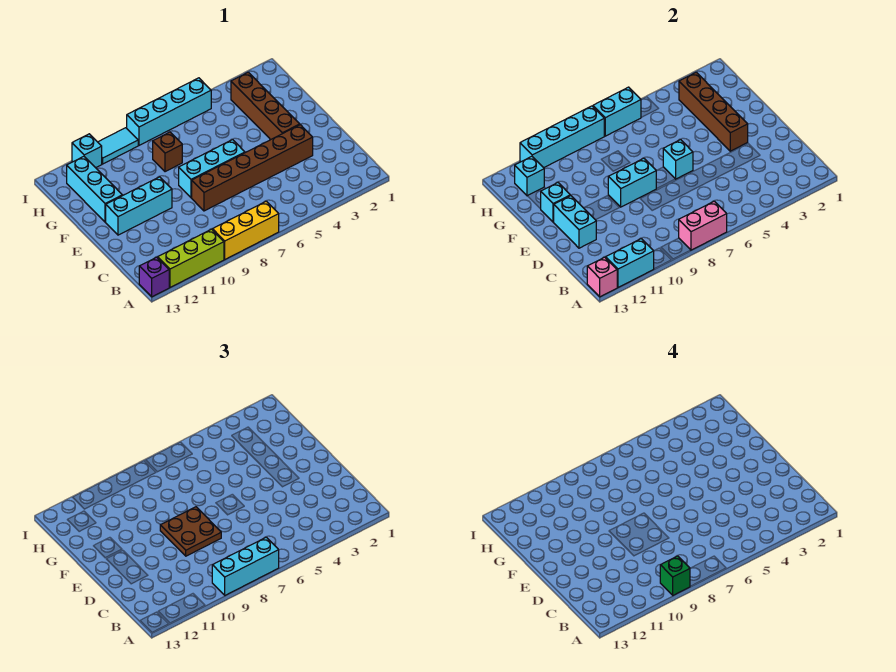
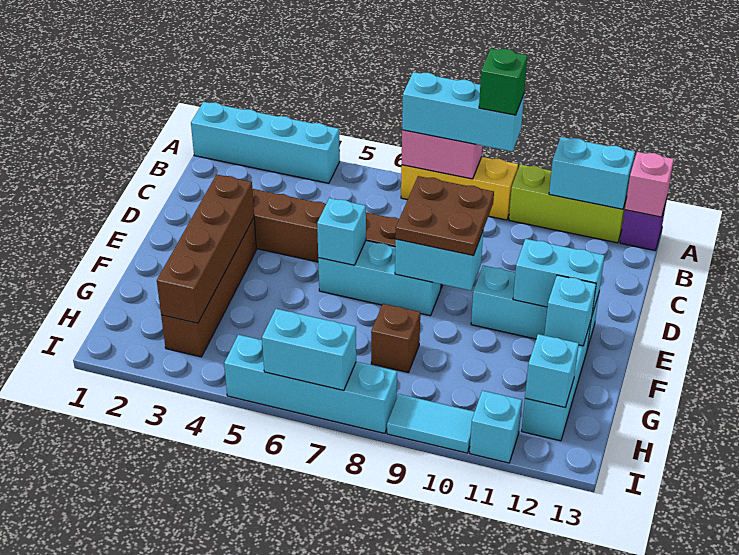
cyan brick D12:E12 level 2 -> cyan brick E11:E12 level 2
cyan brick I8:I11 level 2 -> cyan brick A1:A4 level 1

